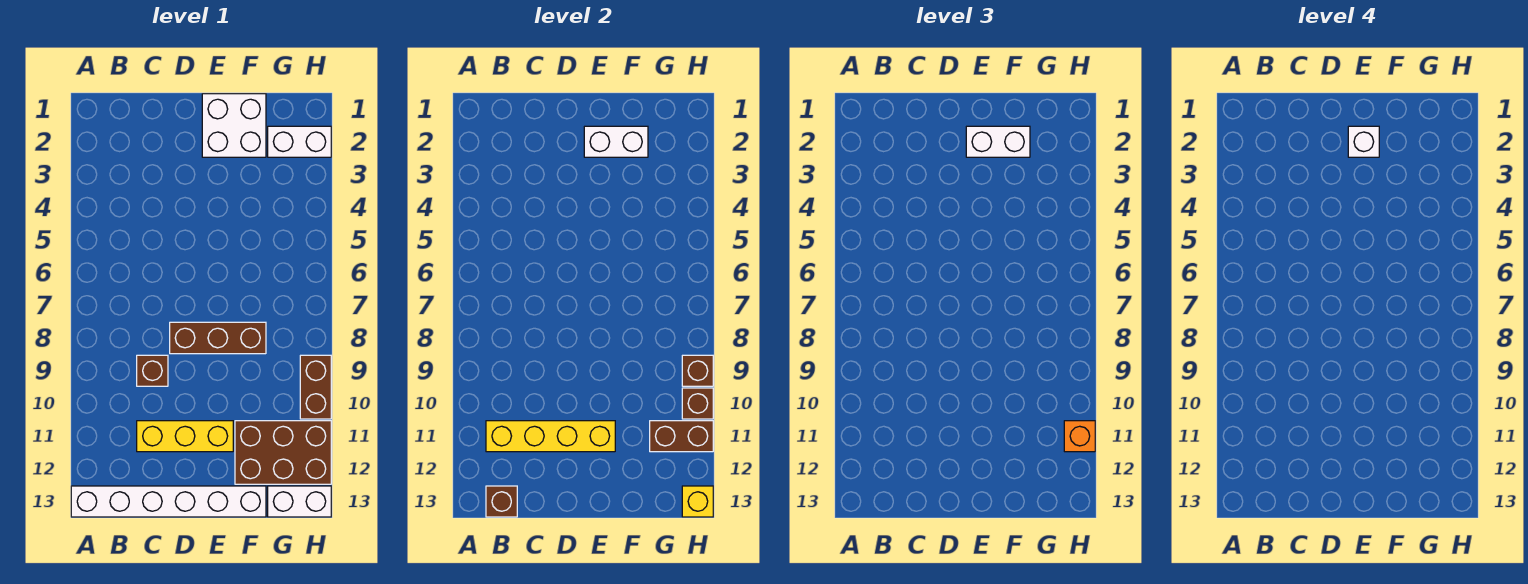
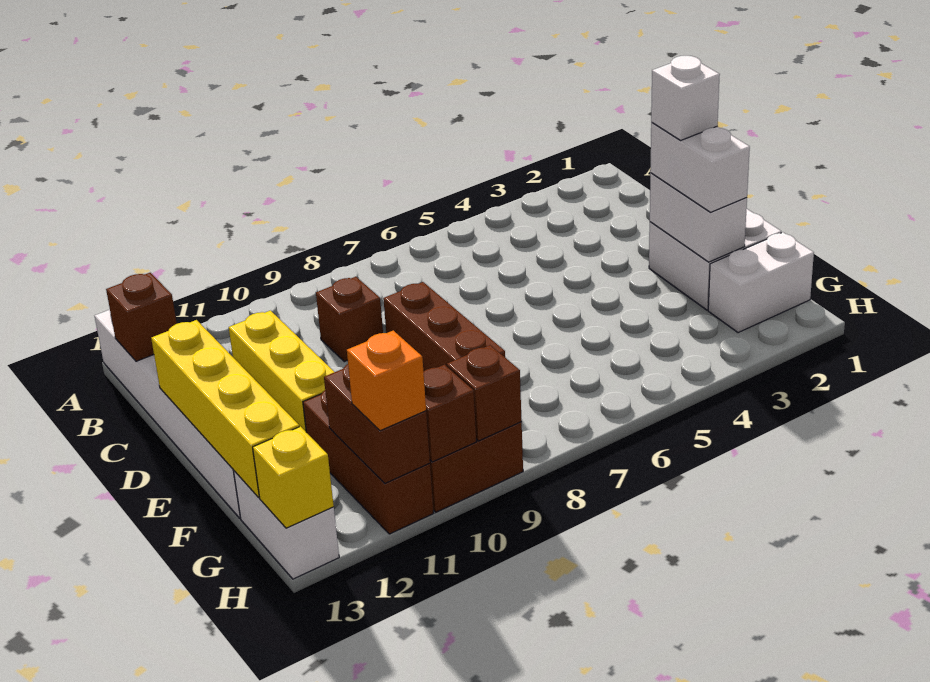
yellow brick B11:E11 level 2 -> yellow brick D13:G13 level 2
brown brick F11:H12 level 1 -> brown brick F11:H11 level 1
white brick G2:H2 level 1 -> white brick G1:G2 level 1

